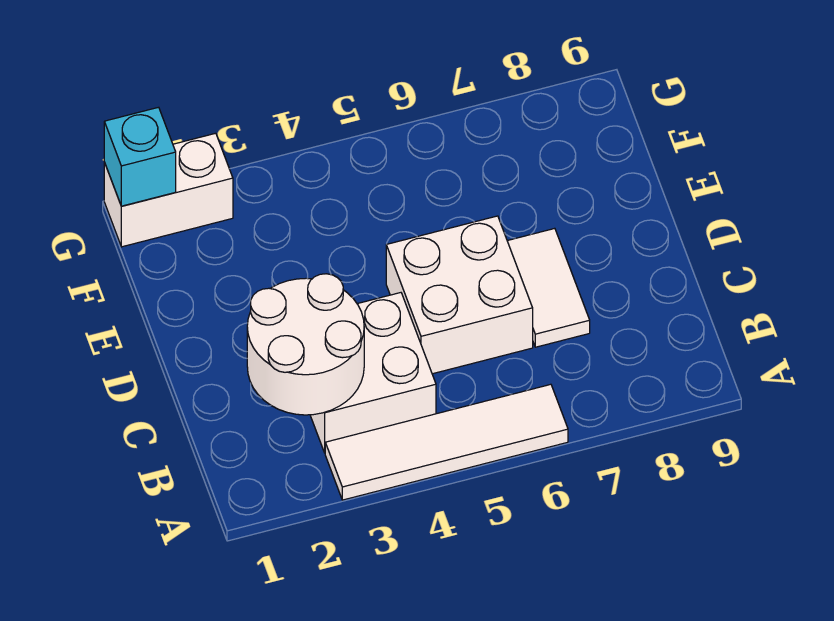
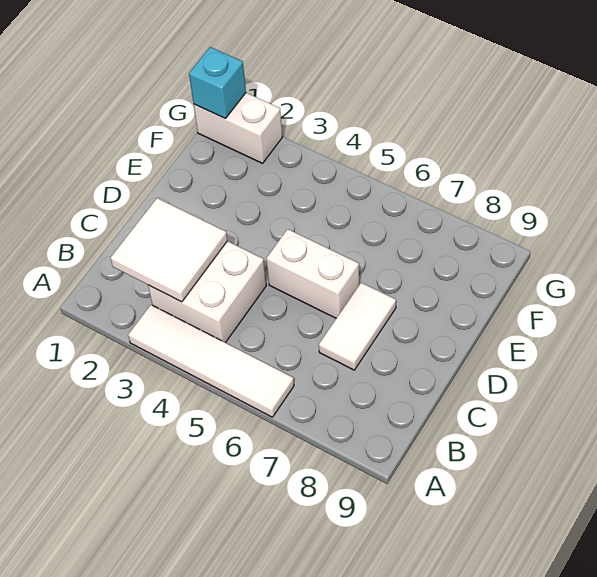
white round brick B2:C3 level 2 -> white tile B2:C3 level 2
white brick C5:D6 level 1 -> white brick D5:D6 level 1

